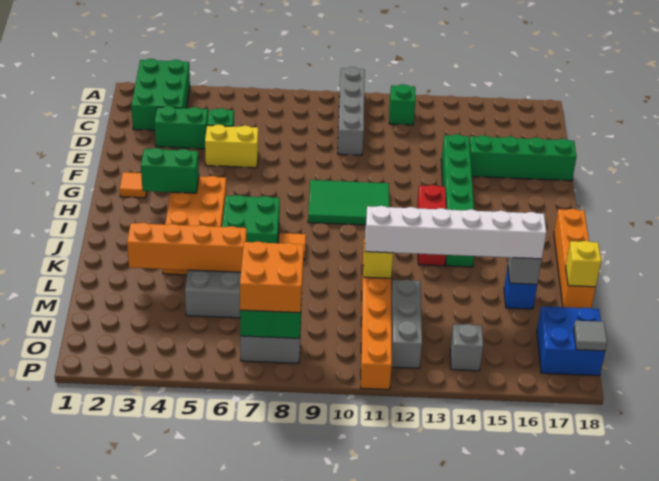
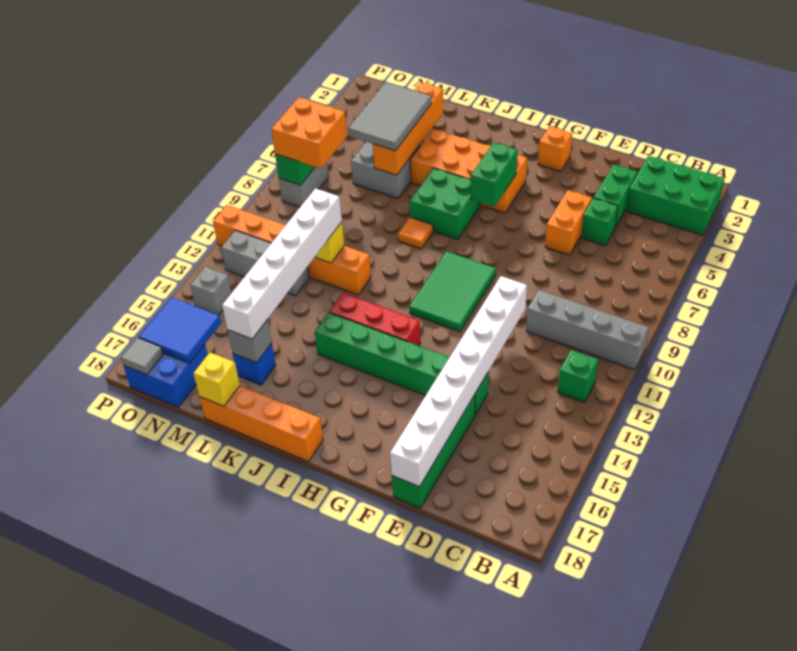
yellow brick E5:E6 level 1 -> orange brick E5:E6 level 1
none -> white brick E11:E18 level 2
orange tile G2 level 1 -> orange brick G2 level 1
green brick H3:H4 level 2 -> green brick H5:H6 level 2
none -> grey tile L4:M6 level 3
none -> blue tile N16:O17 level 2

